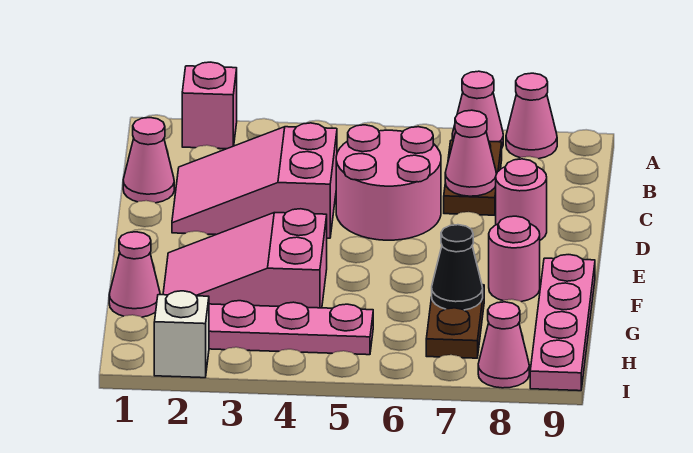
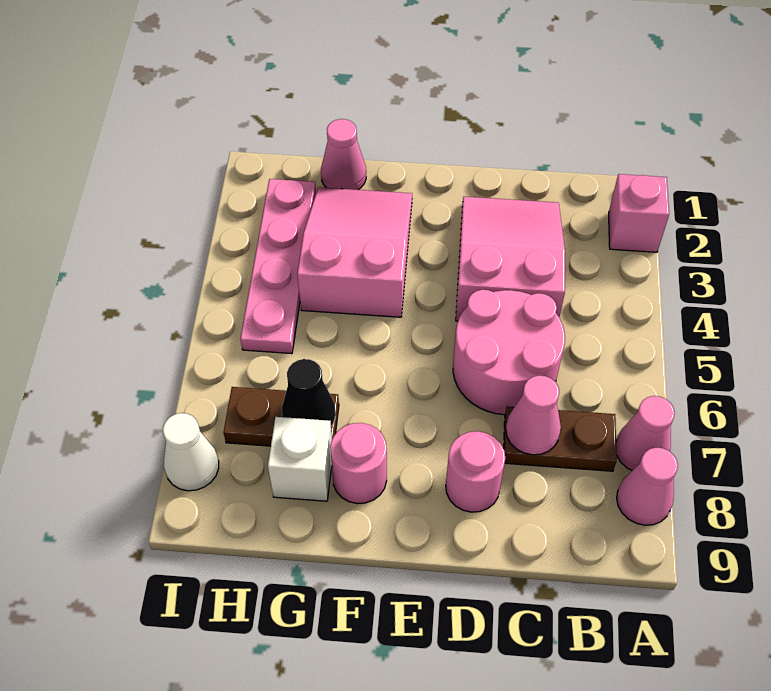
pink cone C1 level 1 -> none
pink plate F9:I9 level 1 -> none
white brick I2 level 1 -> white brick G8 level 1
pink cone I8 level 1 -> white cone I8 level 1

